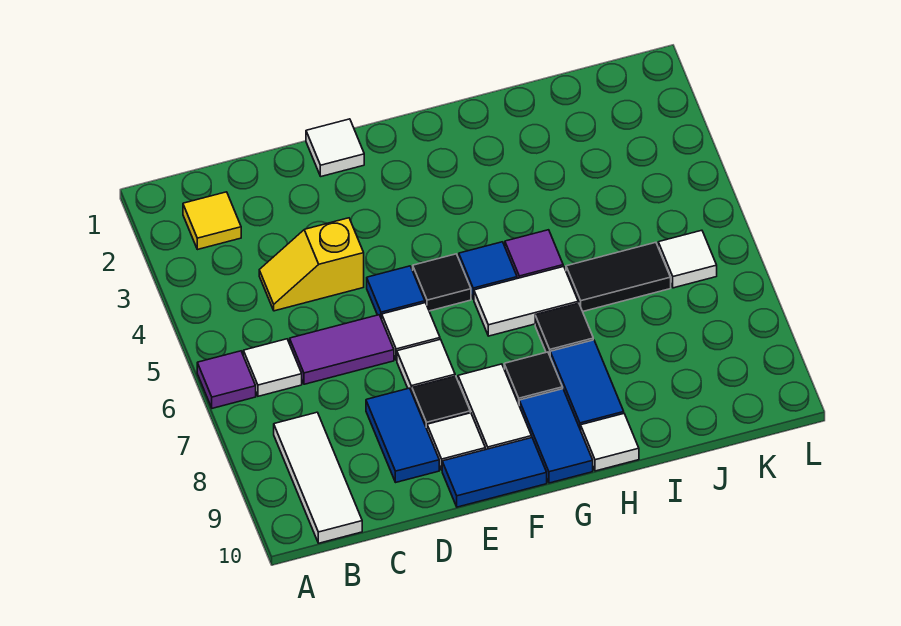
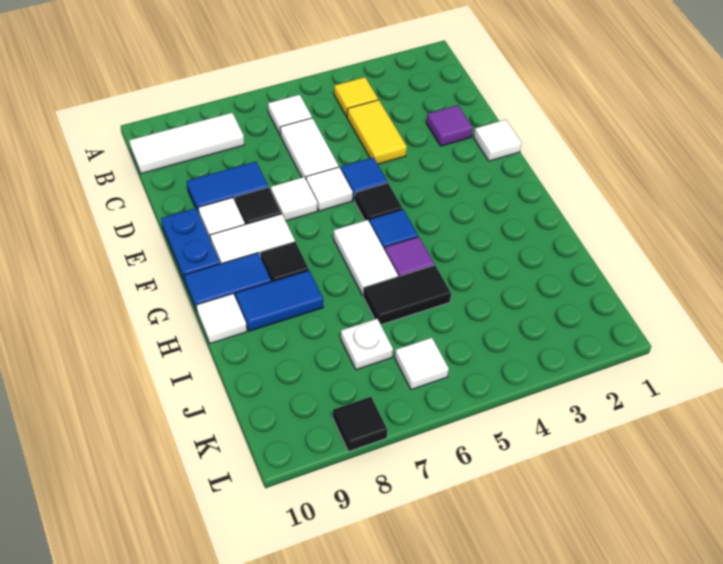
purple tile A6 level 1 -> purple tile D2 level 1
yellow tile B2 level 1 -> yellow tile B4 level 1
yellow slope C4:D4 level 1 top D -> yellow tile C4:D4 level 1
purple tile C6:D6 level 1 -> white tile C6:D6 level 1
blue tile E10:F10 level 1 -> blue plate E10:F10 level 1
black tile H7 level 1 -> black tile L8 level 1
black tile I6:J6 level 1 -> black tile I5:I6 level 1
none -> white plate J7 level 1

